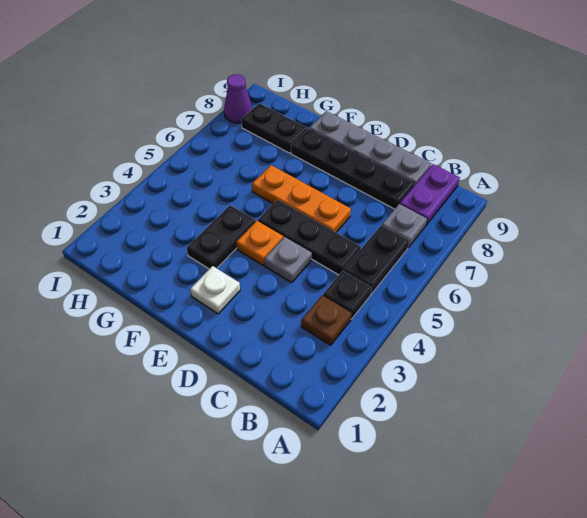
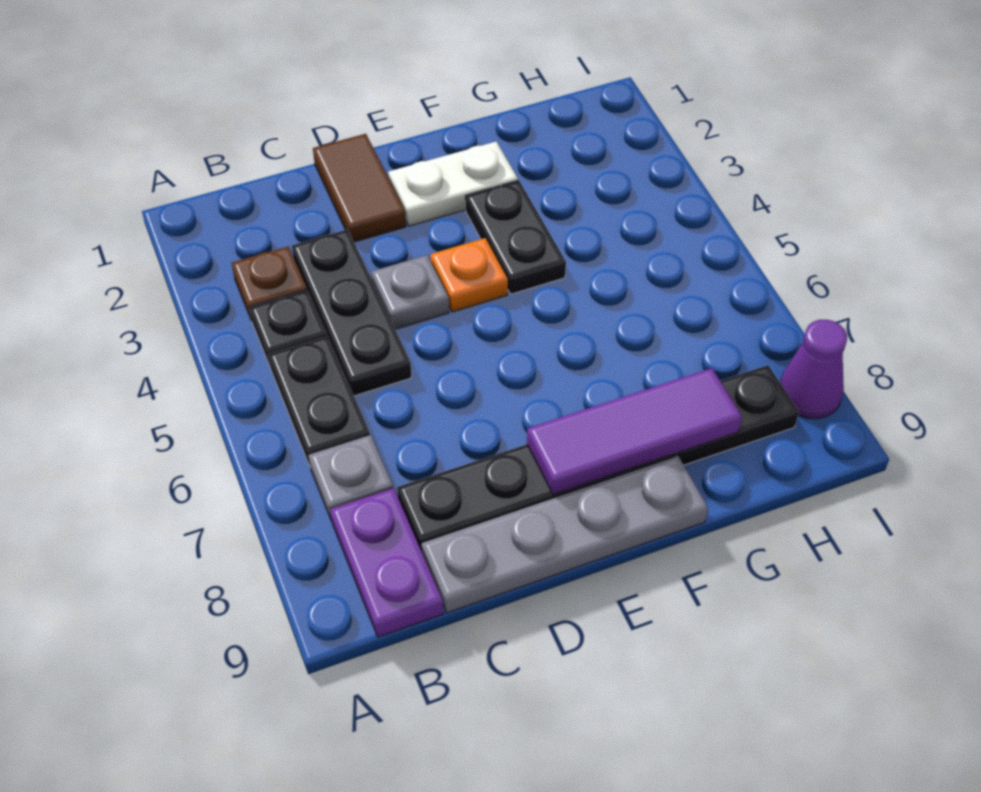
black plate C5:E5 level 1 -> black plate C3:C5 level 1
none -> brown tile D1:D2 level 1
orange plate D6:F6 level 1 -> none
white plate E2 level 1 -> white plate E2:F2 level 1
none -> purple tile E8:G8 level 2

